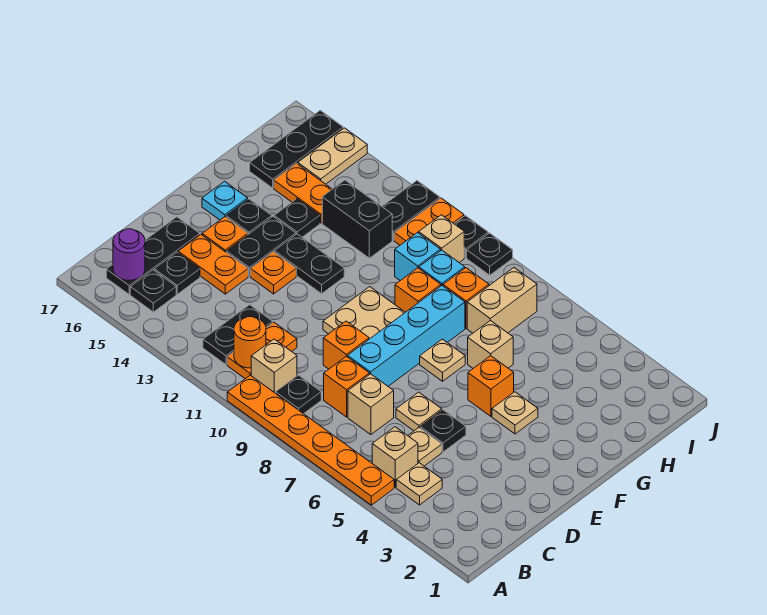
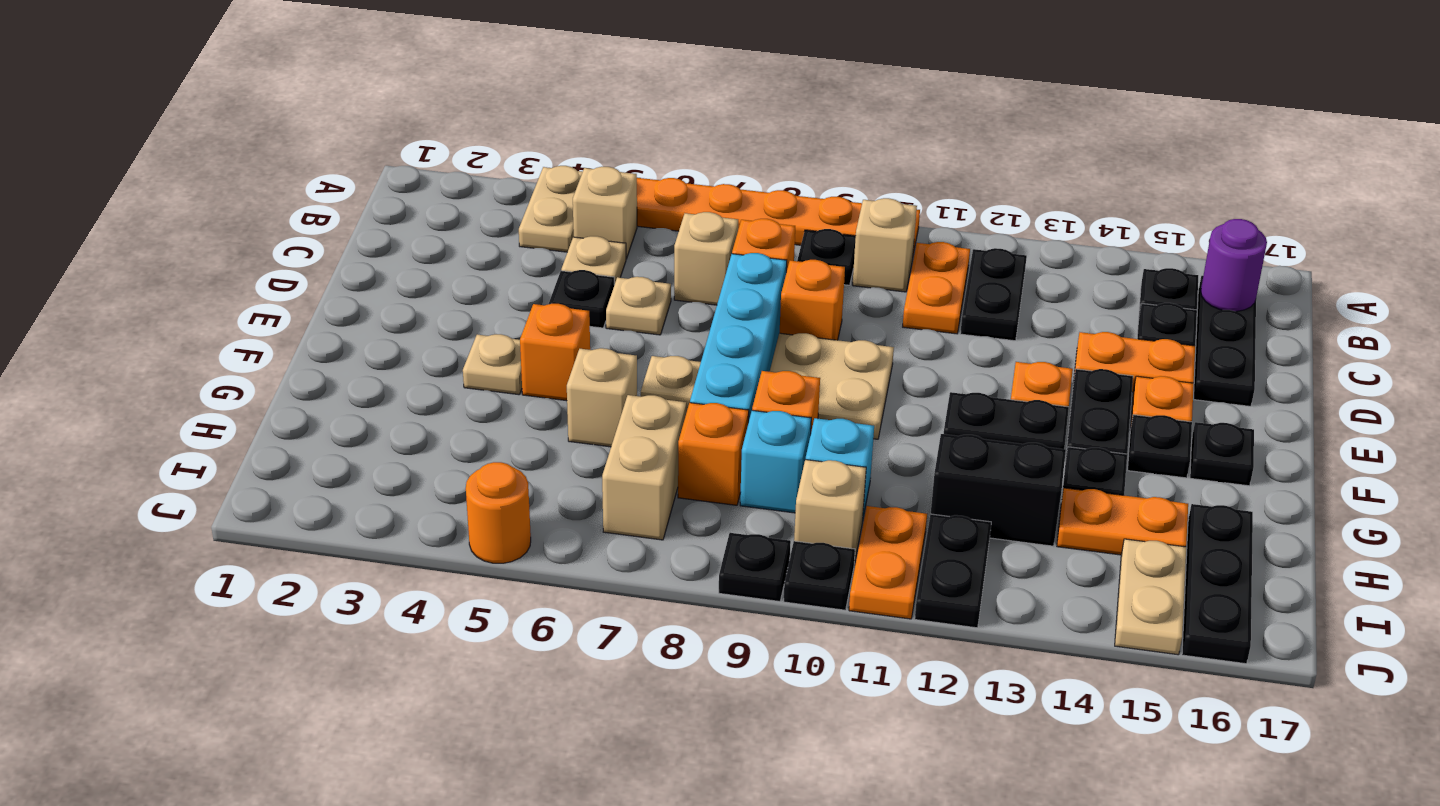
tan plate B4 level 1 -> tan plate A4:B4 level 1
orange round brick B11 level 2 -> orange round brick J5 level 1
cyan plate F16 level 1 -> black plate F16 level 1

